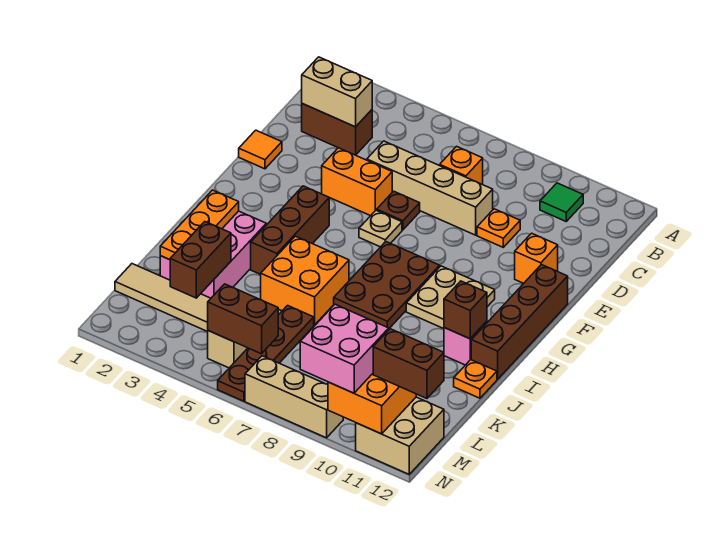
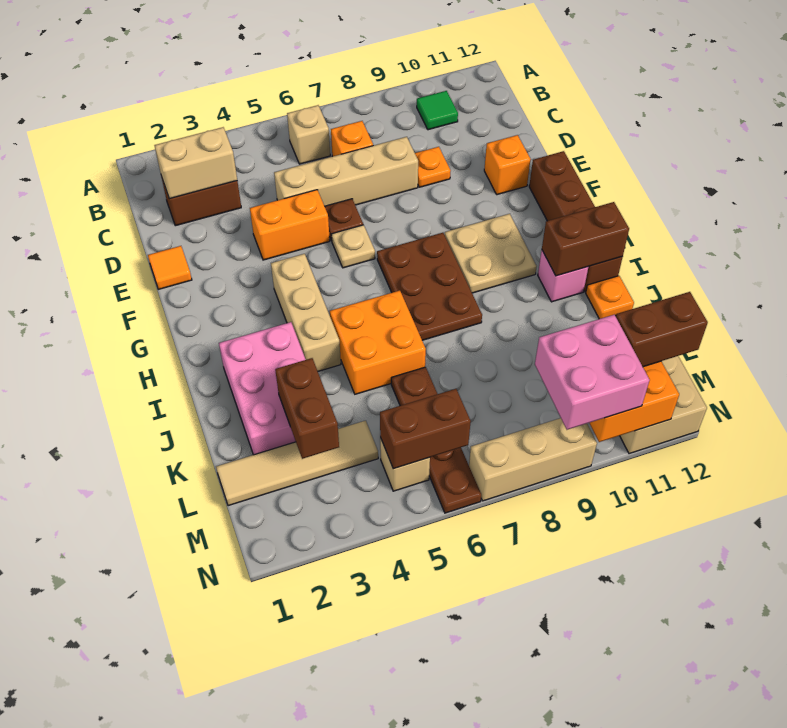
none -> tan brick B6 level 1
brown brick G4:I4 level 1 -> tan brick G4:I4 level 1
orange plate I2:K2 level 2 -> none
brown brick I11 level 2 -> brown brick I11:I12 level 2

